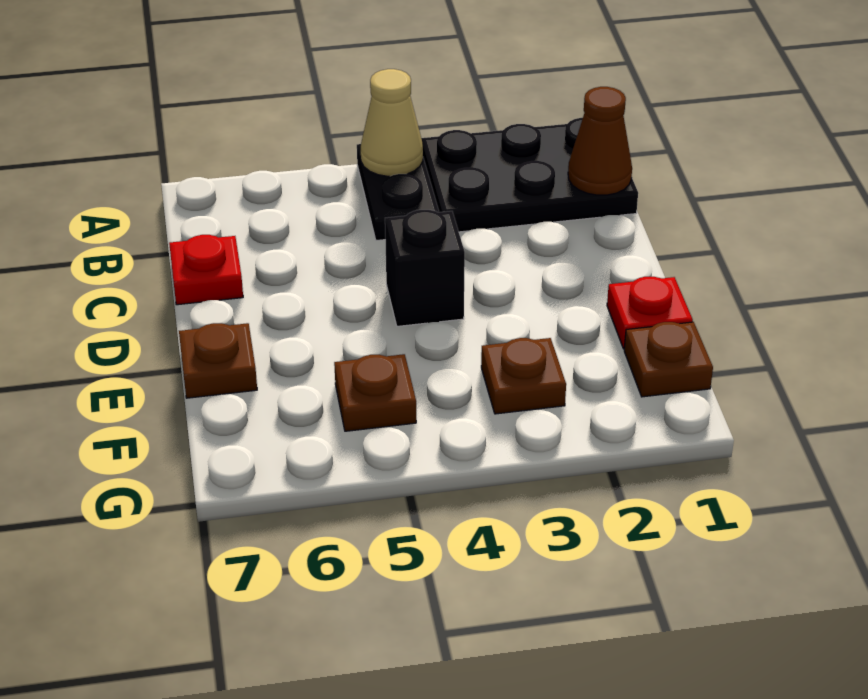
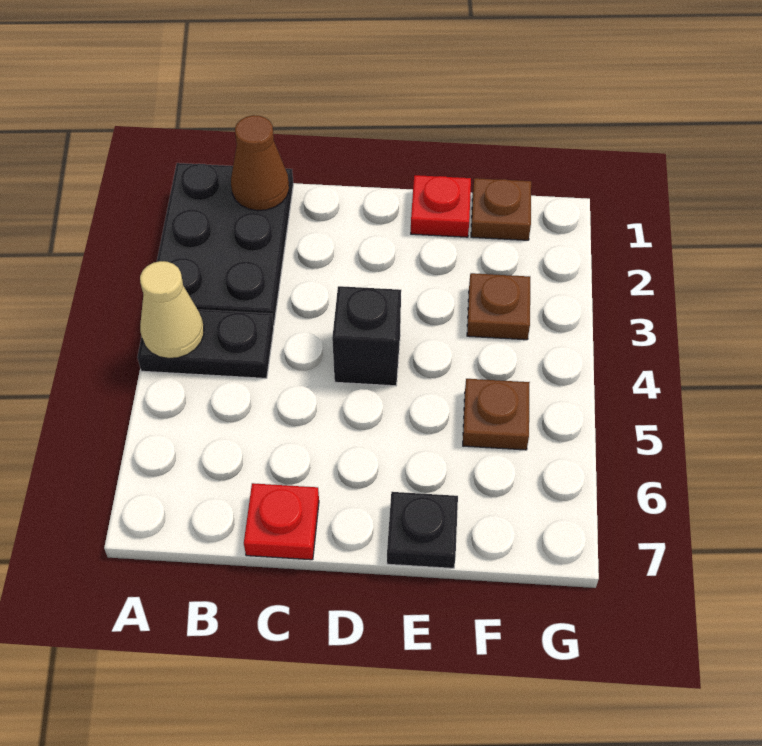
brown plate E7 level 1 -> black plate E7 level 1

